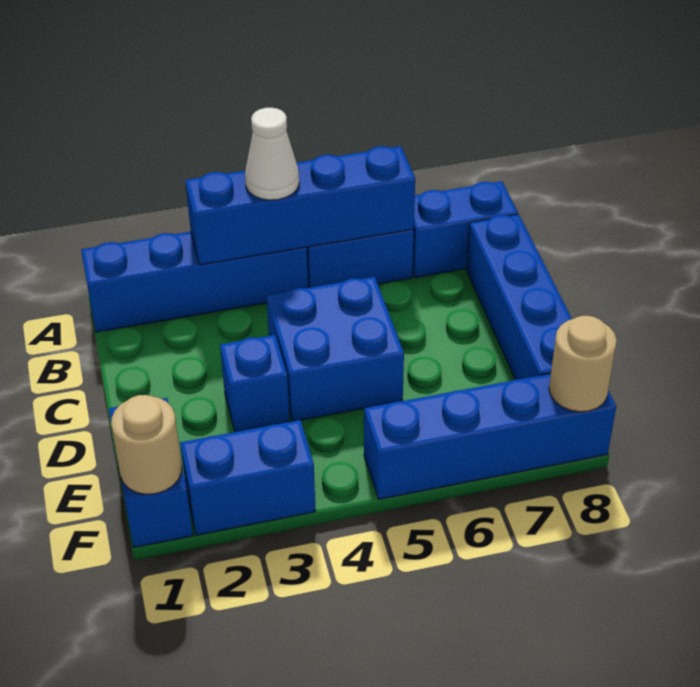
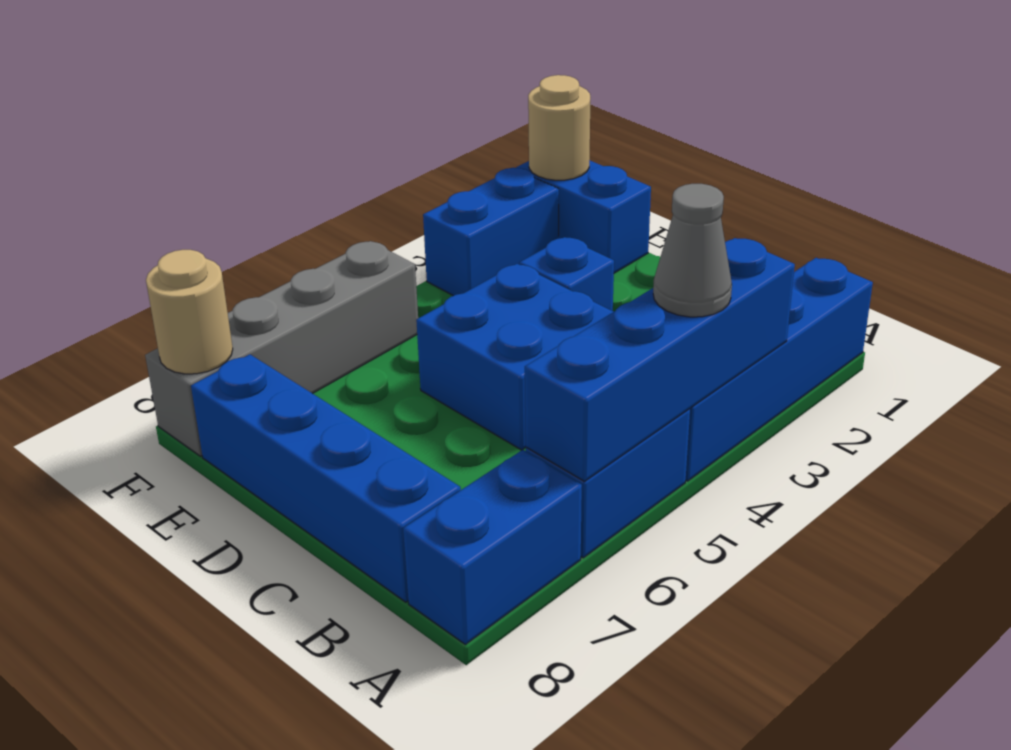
white cone A4 level 3 -> grey cone A4 level 3
blue brick F5:F8 level 1 -> grey brick F5:F8 level 1

